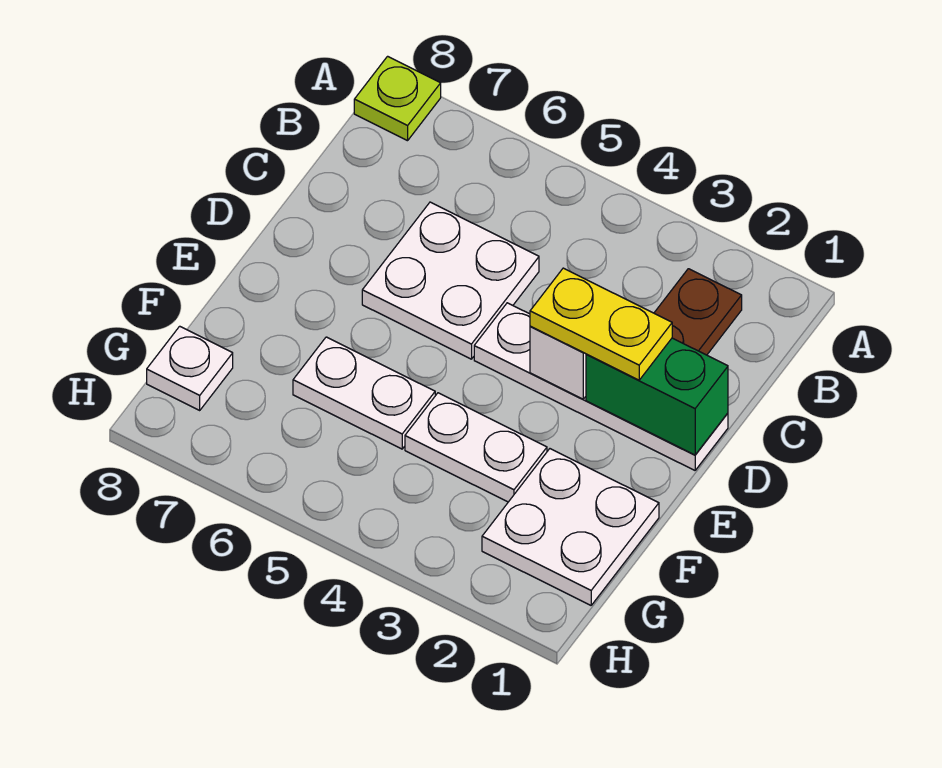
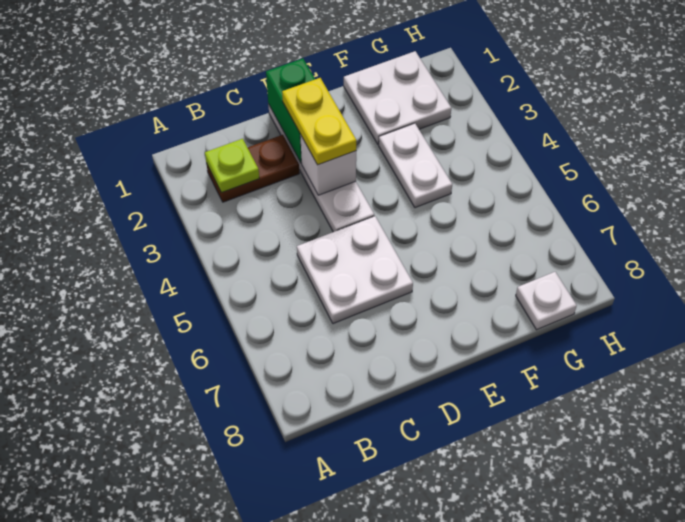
lime plate A8 level 1 -> lime plate B2 level 2
white plate F5:F6 level 1 -> none

